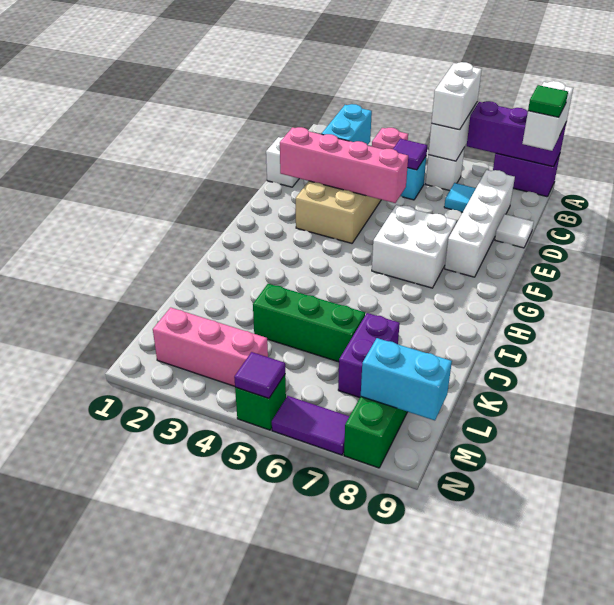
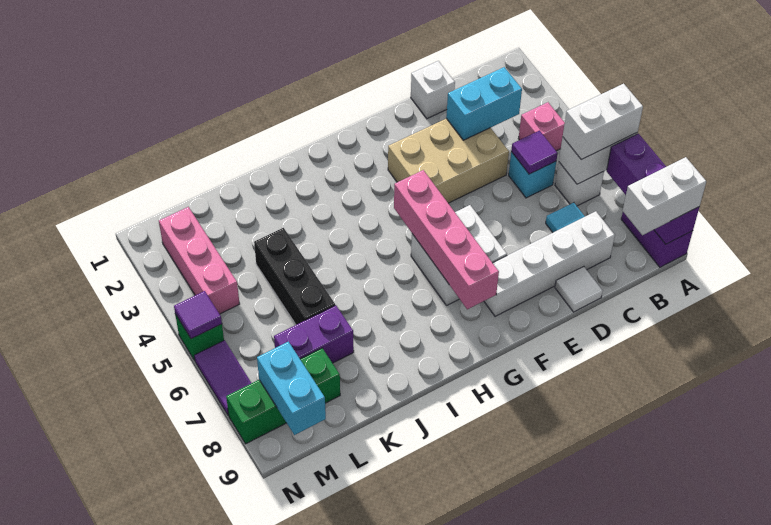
green tile B9 level 4 -> none
pink brick E2:E5 level 2 -> pink brick G5:G8 level 2
green brick K4:K6 level 1 -> black brick K4:K6 level 1

